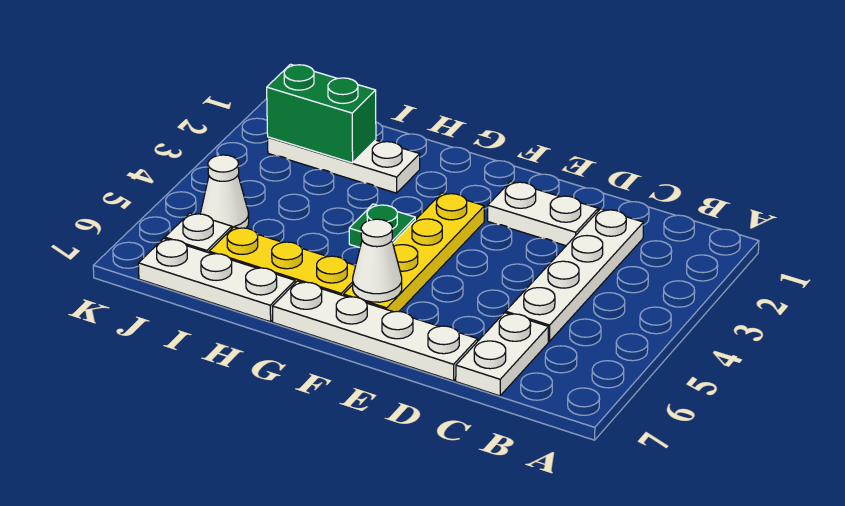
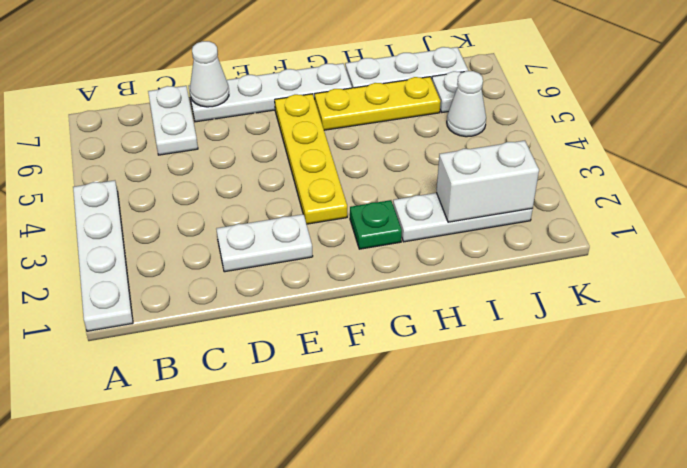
white plate C2:C5 level 1 -> white plate A1:A4 level 1
white cone F6 level 2 -> white cone D7 level 2
green plate G4 level 1 -> green plate G2 level 1
green brick I2:J2 level 2 -> white brick I2:J2 level 2

